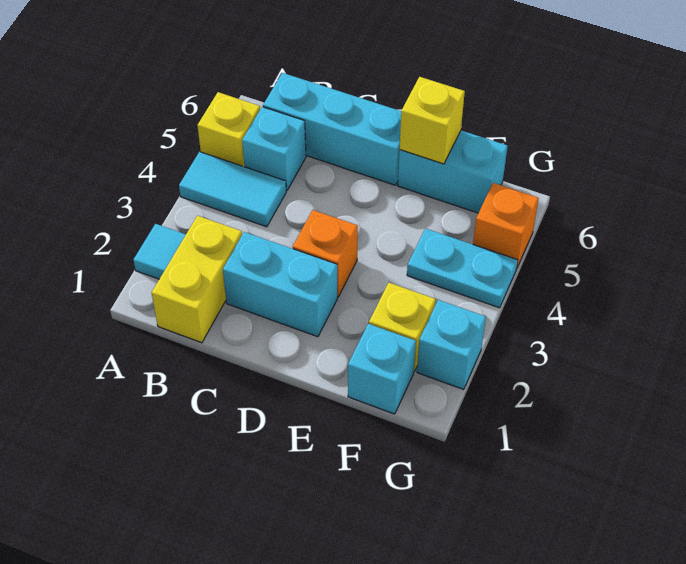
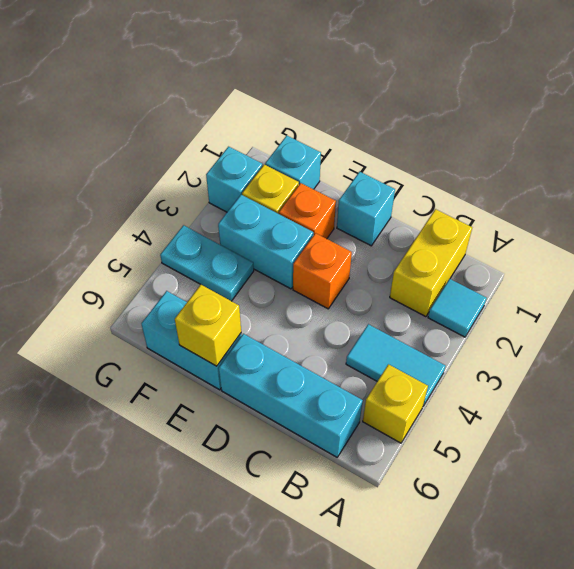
cyan brick B5 level 1 -> cyan brick D1 level 1
cyan brick C2:D2 level 1 -> cyan brick E3:F3 level 1
orange brick G5 level 1 -> orange brick E2 level 1

